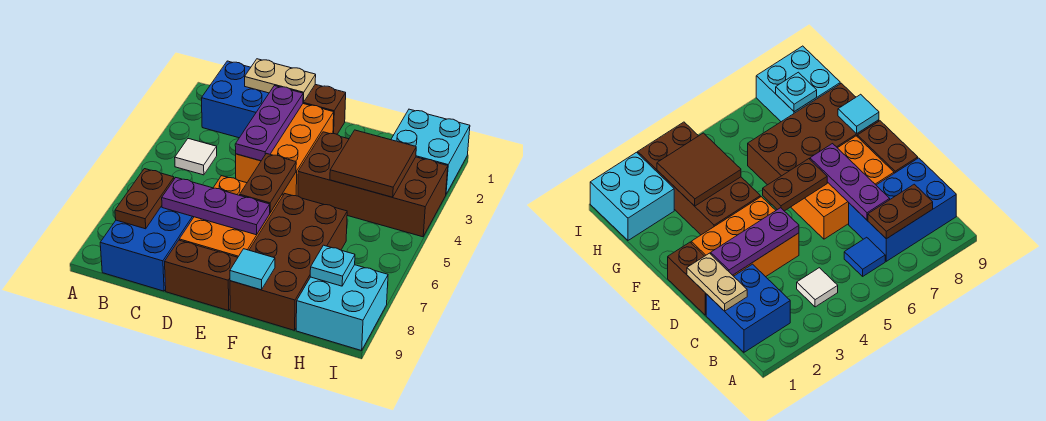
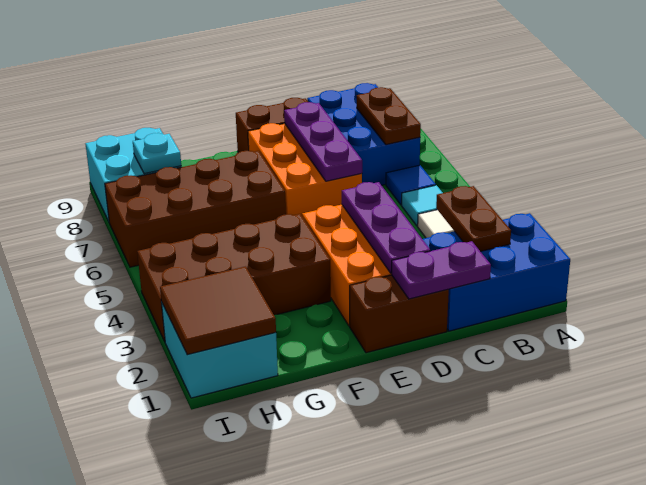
blue brick B1:C2 level 1 -> blue brick A1:C2 level 1
tan plate C1:D1 level 2 -> purple plate C1:D1 level 2
purple plate C7:E7 level 2 -> purple plate D6:D8 level 2
brown plate E5:E6 level 2 -> brown plate B2:B3 level 2
brown brick F6:G9 level 1 -> brown brick F6:I7 level 1
cyan tile F9 level 2 -> cyan tile B5 level 1
brown tile G3:H4 level 2 -> brown tile H1:I2 level 2

